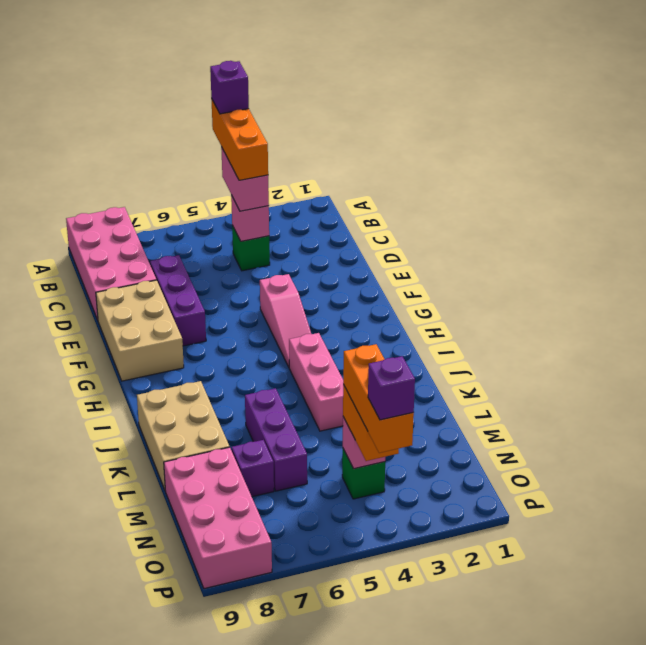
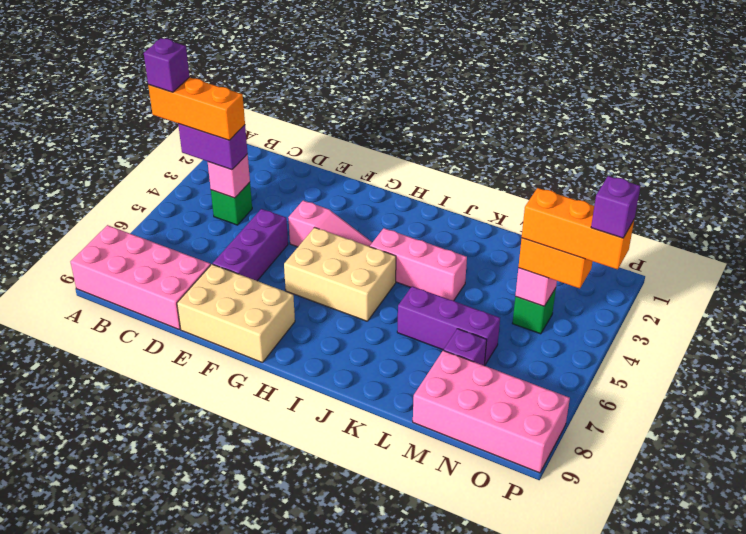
pink brick B4:C4 level 3 -> purple brick B4:C4 level 3
purple brick D7:F7 level 1 -> purple brick E5:E7 level 1
tan brick J8:L9 level 1 -> tan brick G5:I6 level 1

